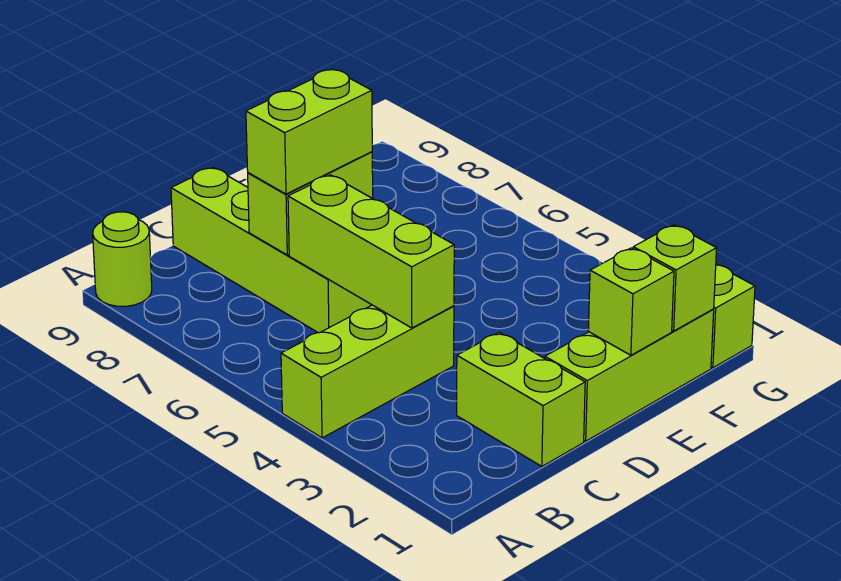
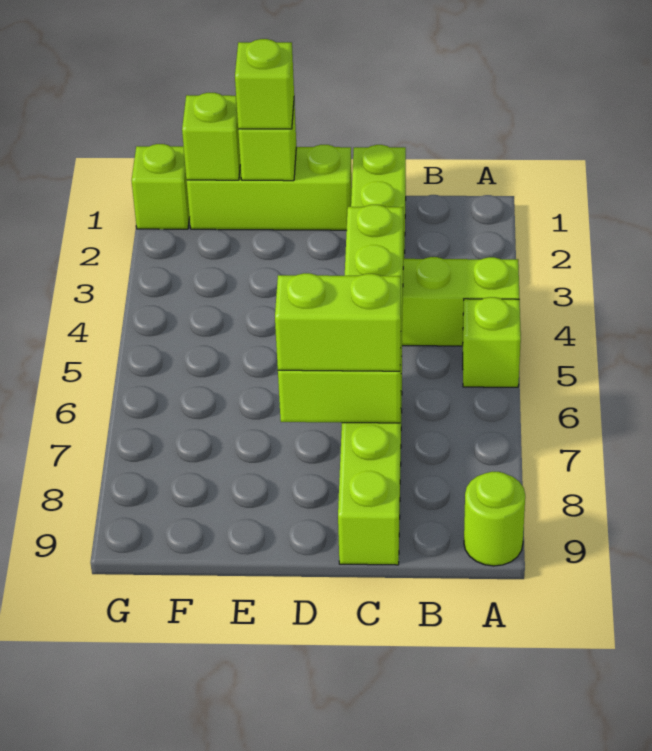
none -> lime brick A5 level 1
none -> lime brick E1 level 3

